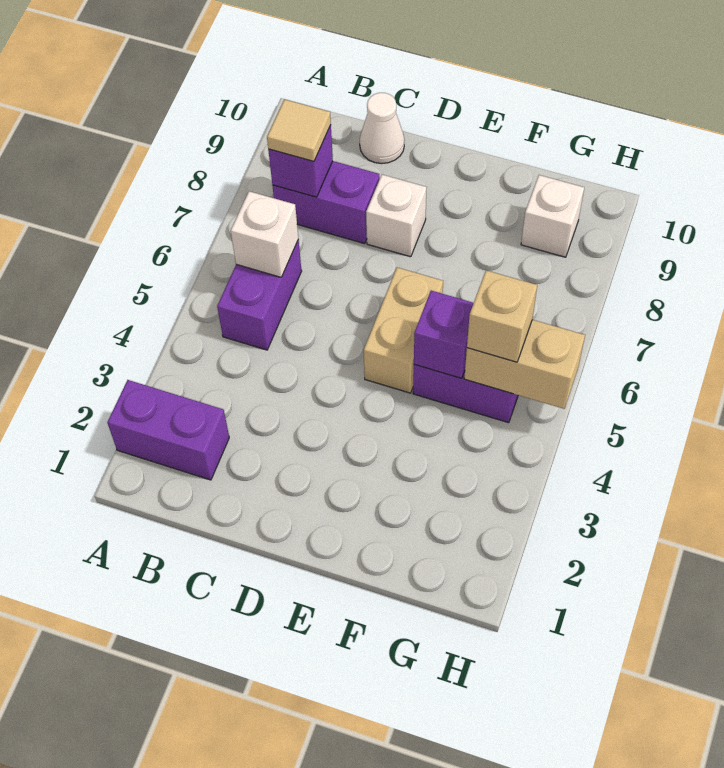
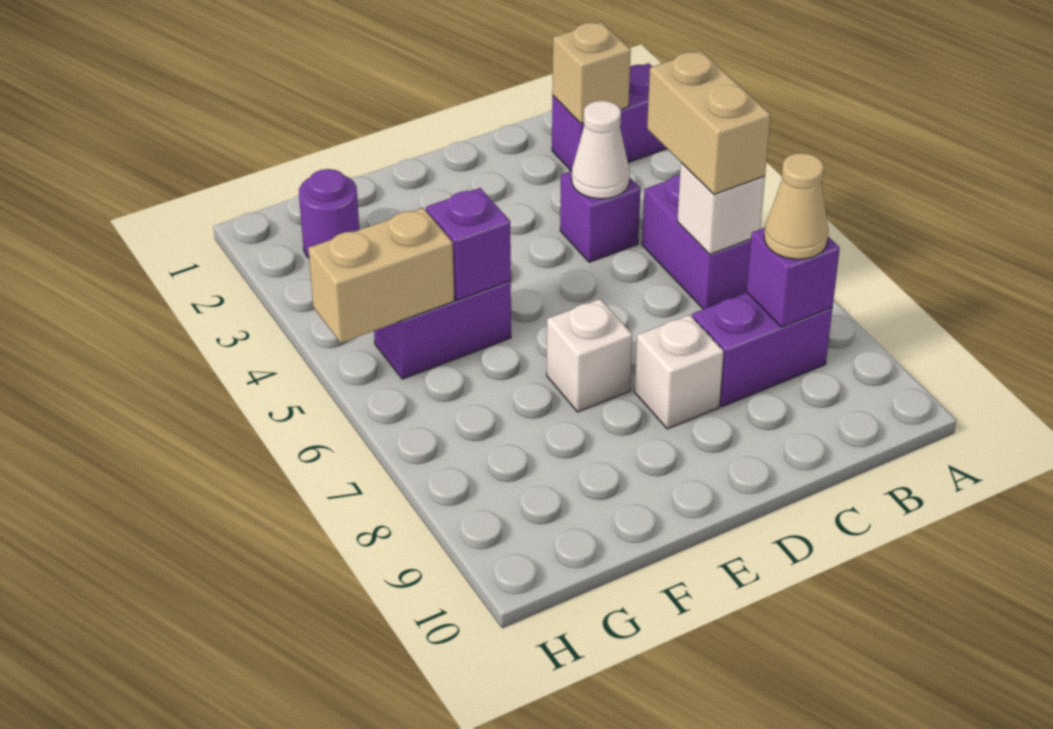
tan tile B8 level 3 -> tan cone B8 level 3
none -> purple brick C4 level 1
white cone C10 level 1 -> white cone C4 level 2
tan brick E5:E6 level 1 -> tan brick B5:B6 level 3
none -> purple round brick G2 level 1
tan brick G5 level 3 -> tan brick B2 level 2
white brick G9 level 1 -> white brick E7 level 1

